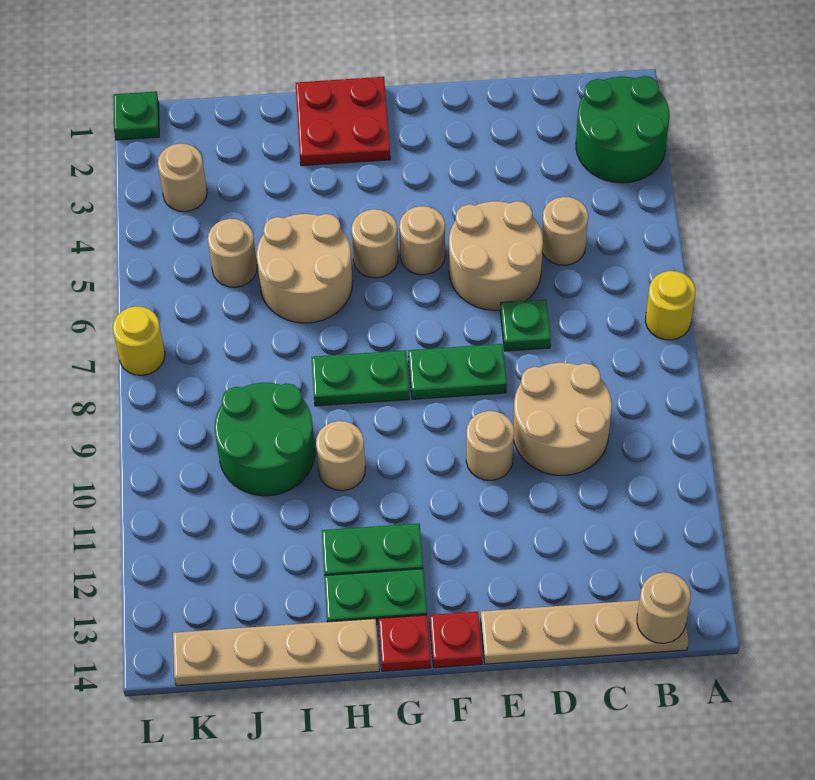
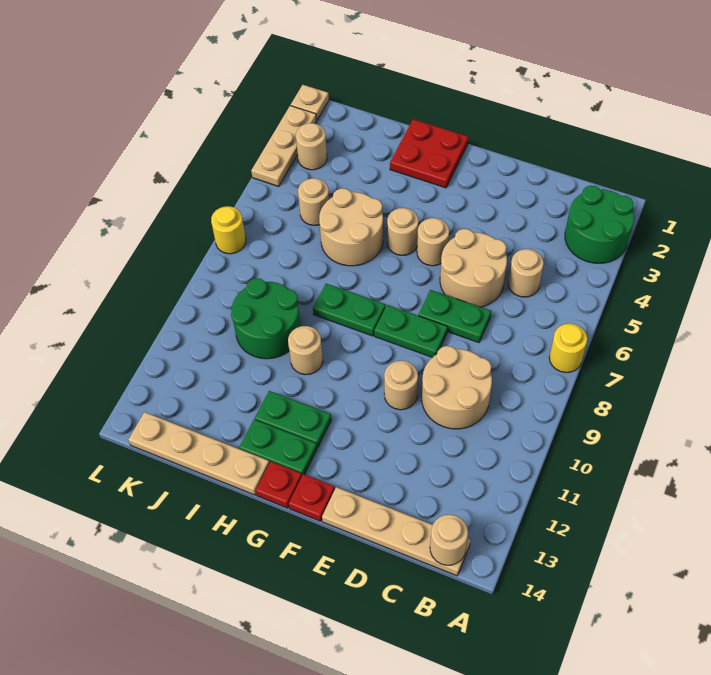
green plate D7 level 1 -> green plate D7:E7 level 1
green plate L1 level 1 -> tan plate L1 level 1
none -> tan plate L2:L4 level 1

